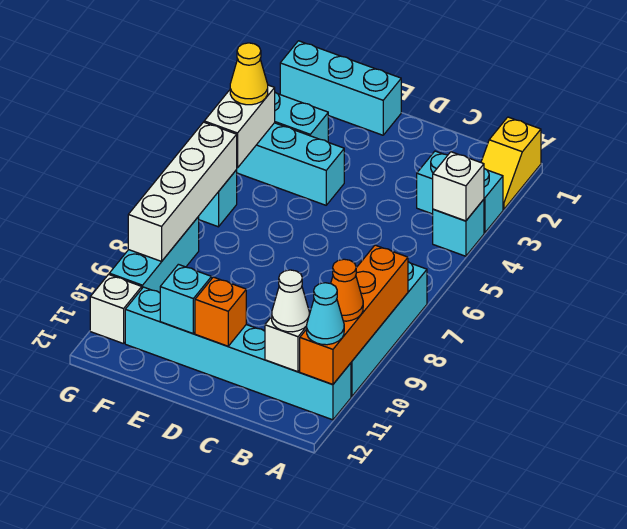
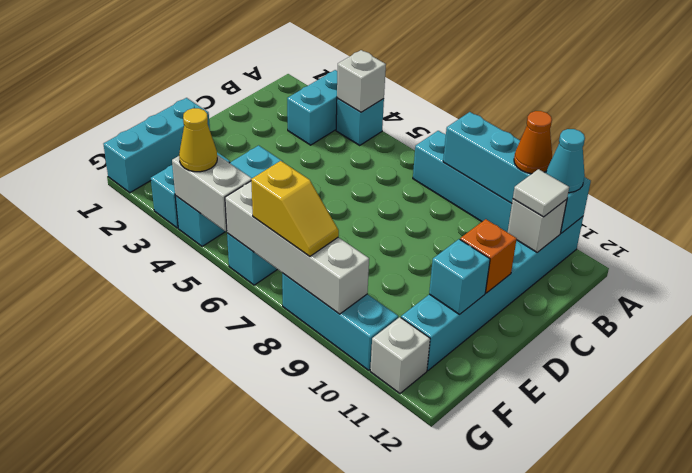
yellow slope A1:A2 level 1 top 1 -> yellow slope G7:G8 level 3 top 7
orange brick A8:A11 level 2 -> cyan brick A8:A11 level 2
white cone B11 level 3 -> white tile B11 level 3

